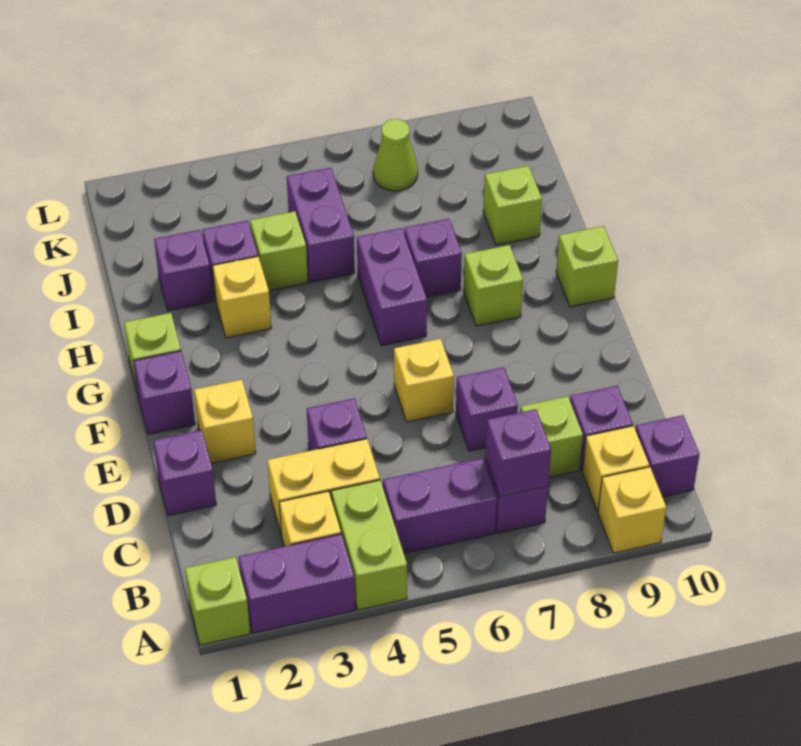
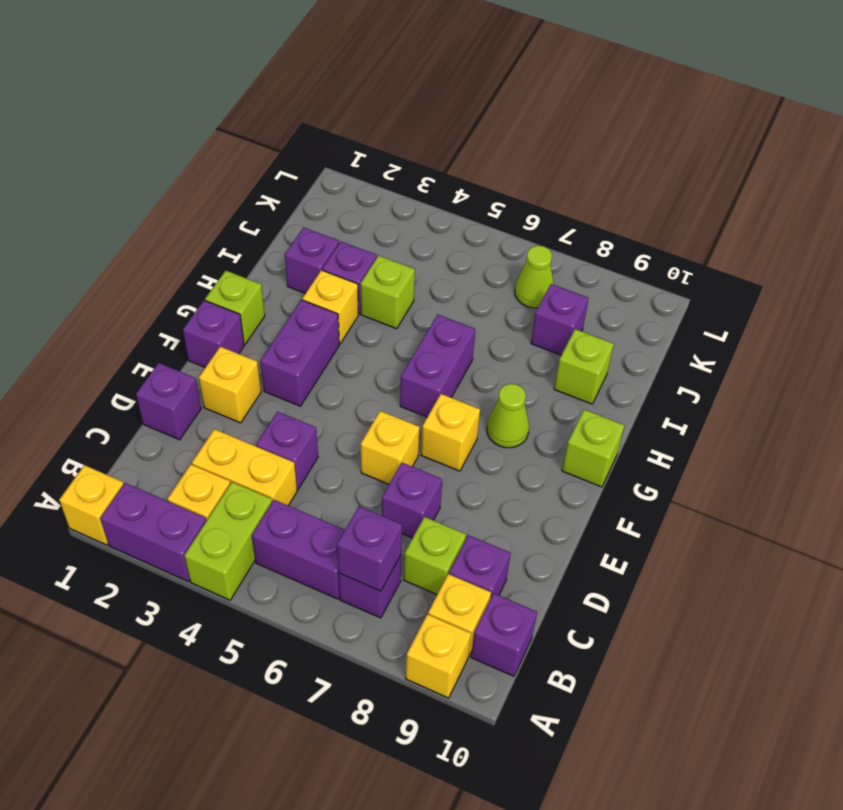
lime brick A1 level 1 -> yellow brick A1 level 1
none -> yellow brick F7 level 1
lime brick G8 level 1 -> lime cone G8 level 1
purple brick H7 level 1 -> purple brick J8 level 1
purple brick I5:J5 level 1 -> purple brick F3:G3 level 1

